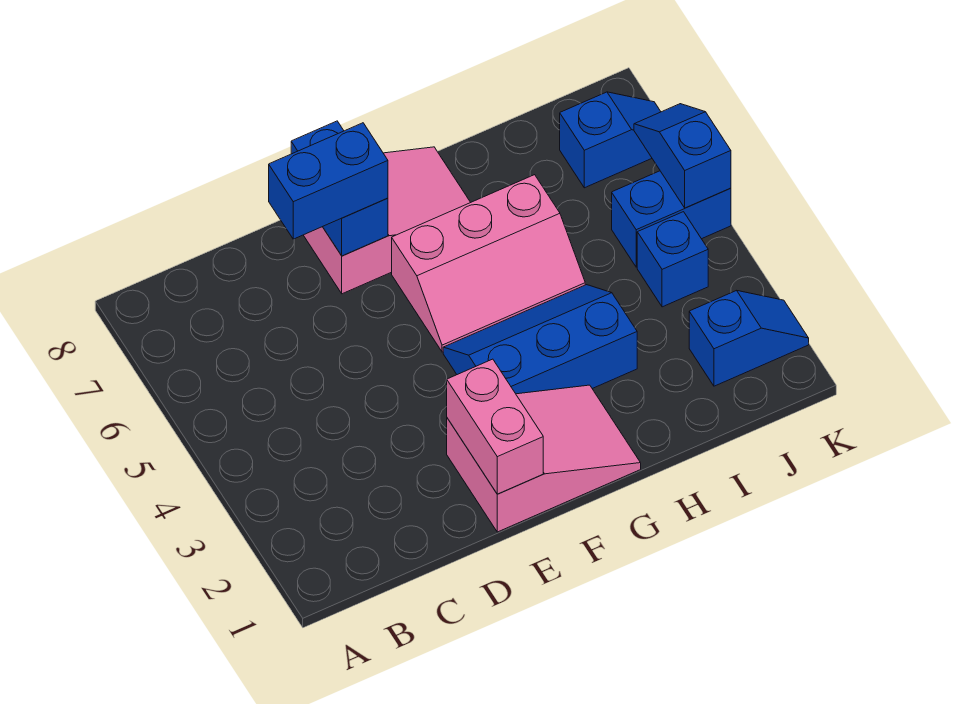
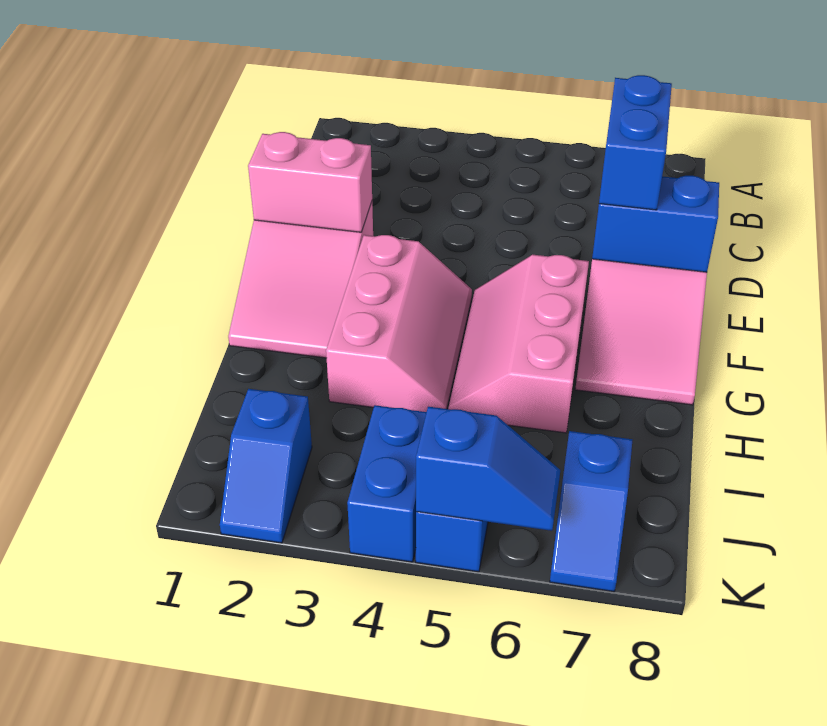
blue slope F3:H4 level 1 top 3 -> pink slope F3:H4 level 1 top 3
blue brick J4 level 1 -> blue brick J4:K4 level 1

